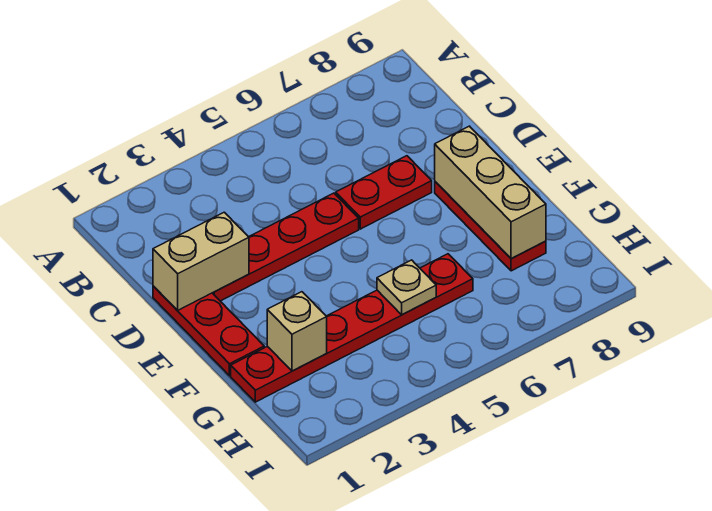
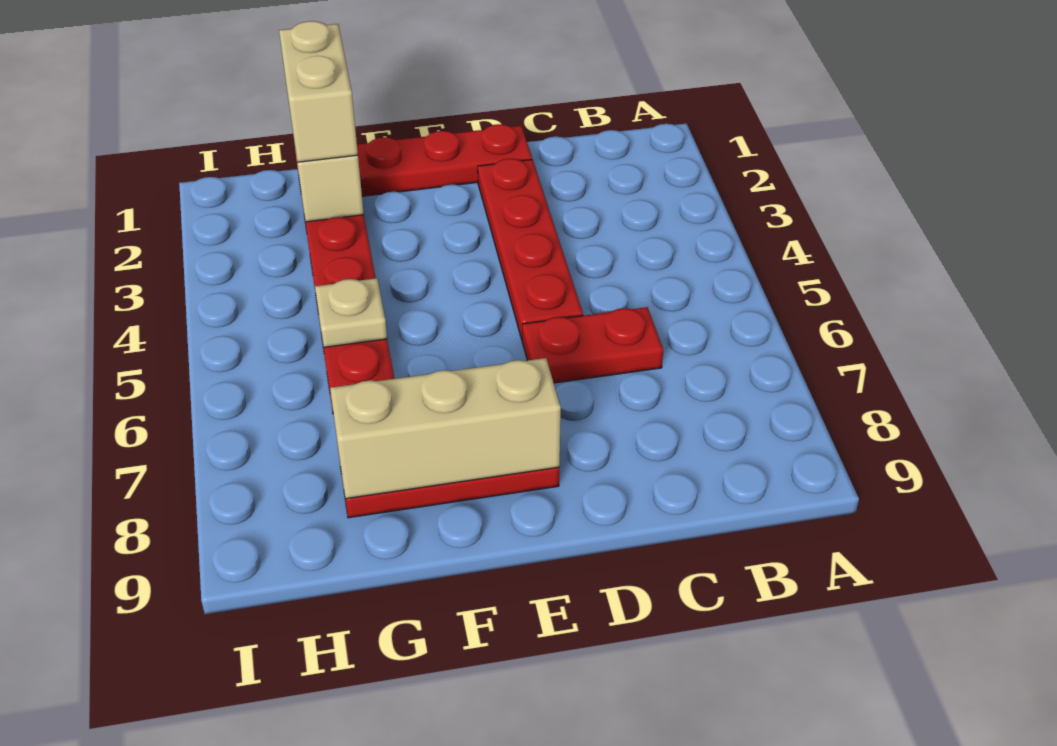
tan brick D1:D2 level 2 -> tan brick G1:G2 level 3
red plate D6:D7 level 1 -> red plate C6:D6 level 1

